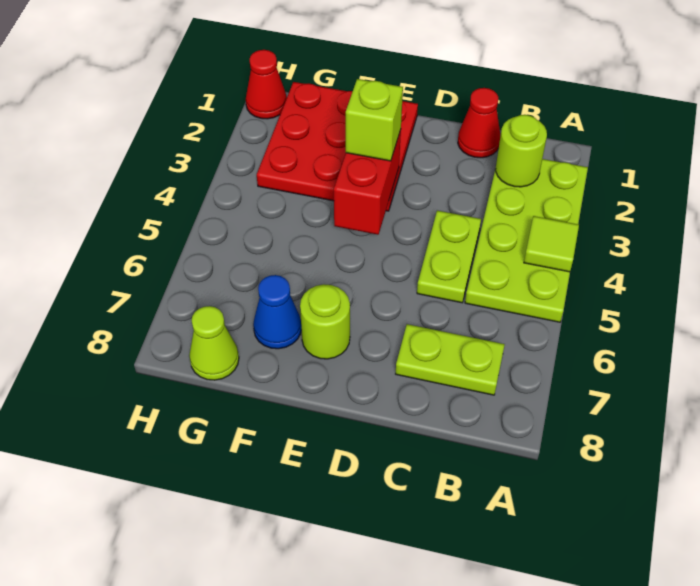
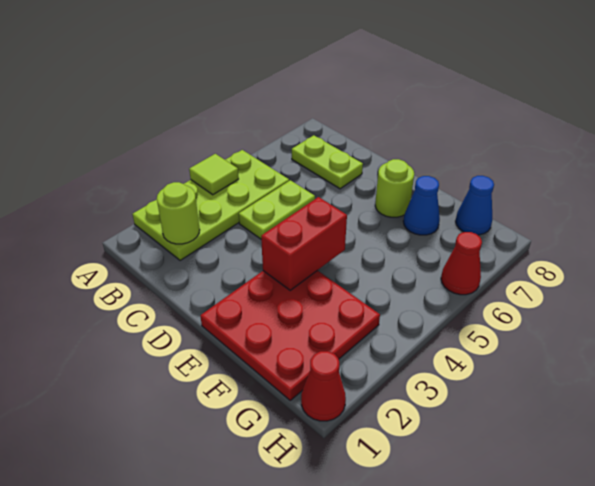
red cone C1 level 1 -> red cone H6 level 1
lime brick E3 level 3 -> none
lime cone G8 level 1 -> blue cone G8 level 1

